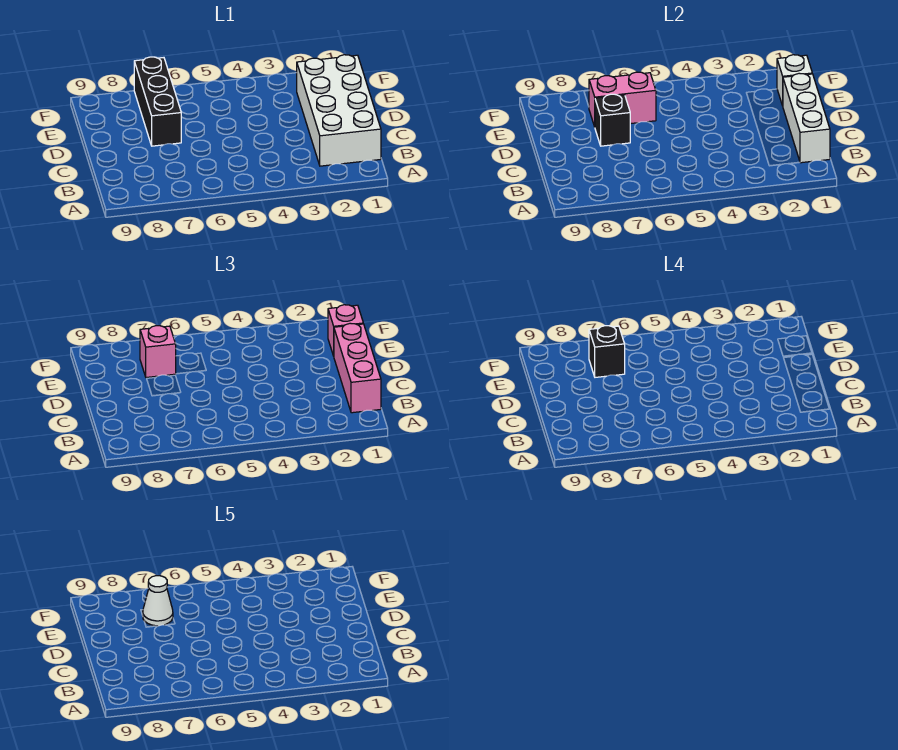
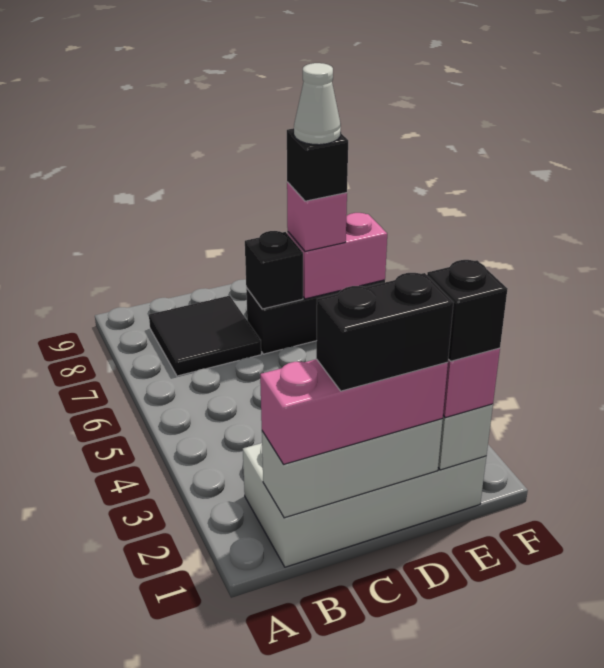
none -> black tile B7:C8 level 1
none -> black brick C1:D1 level 4
none -> black brick E1 level 4
pink brick E6:E7 level 2 -> pink brick E7:F7 level 2

